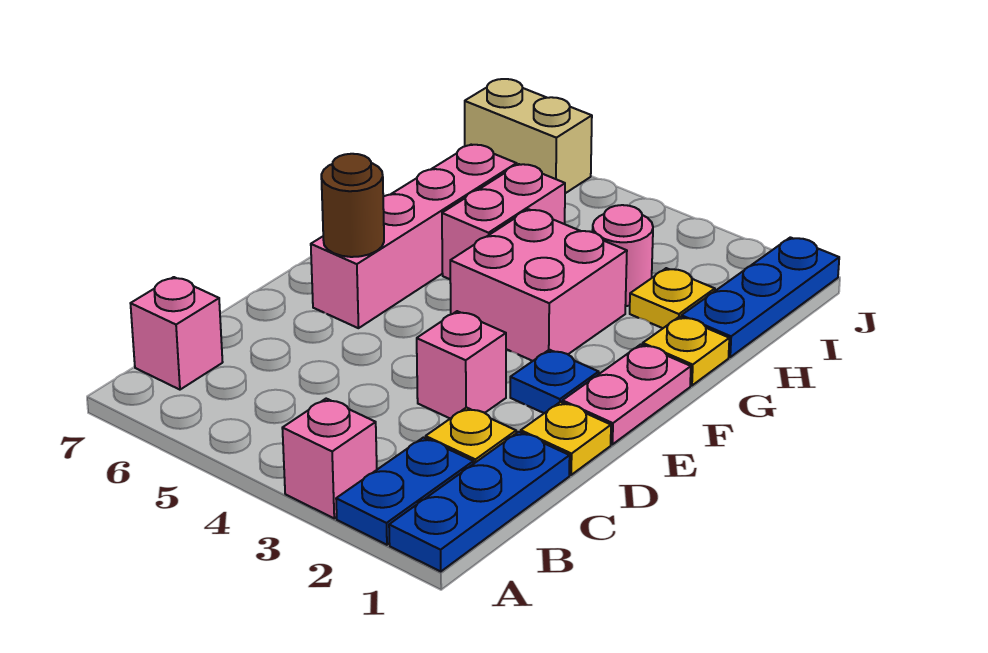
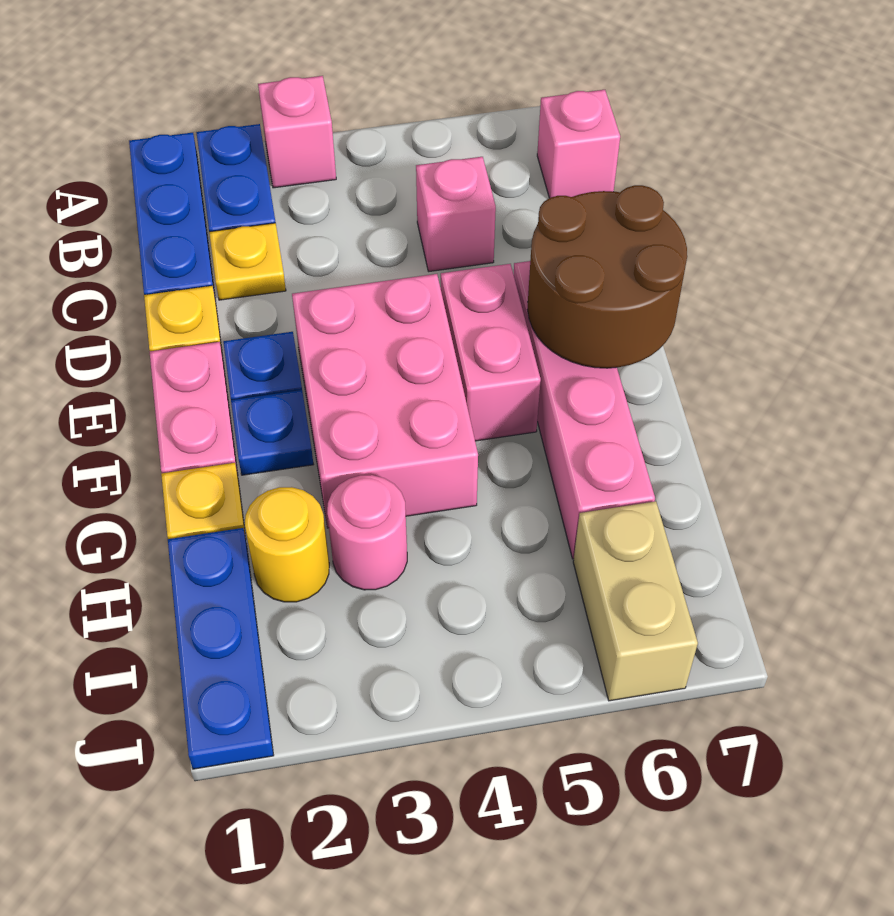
pink brick D3 level 1 -> pink brick C5 level 1
brown round brick E6 level 2 -> brown round brick E6:F7 level 2
none -> blue plate F2 level 1
pink brick F3:G4 level 1 -> pink brick E3:G4 level 1
pink brick G5:H5 level 1 -> pink brick E5:F5 level 1
yellow plate H2 level 1 -> yellow round brick H2 level 1
tan brick J6:J7 level 1 -> tan brick I6:J6 level 1

